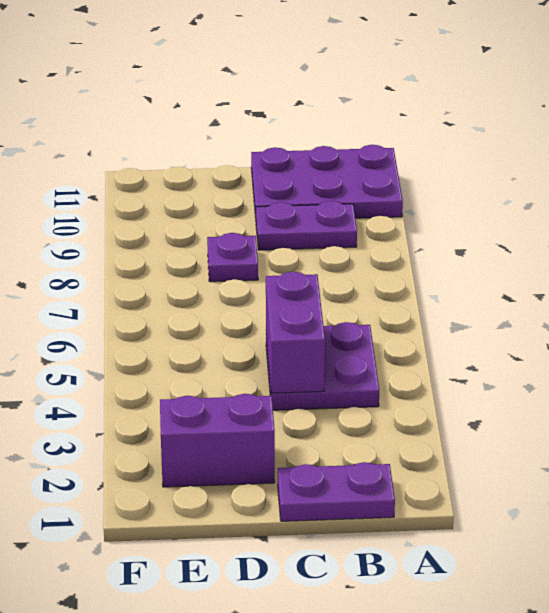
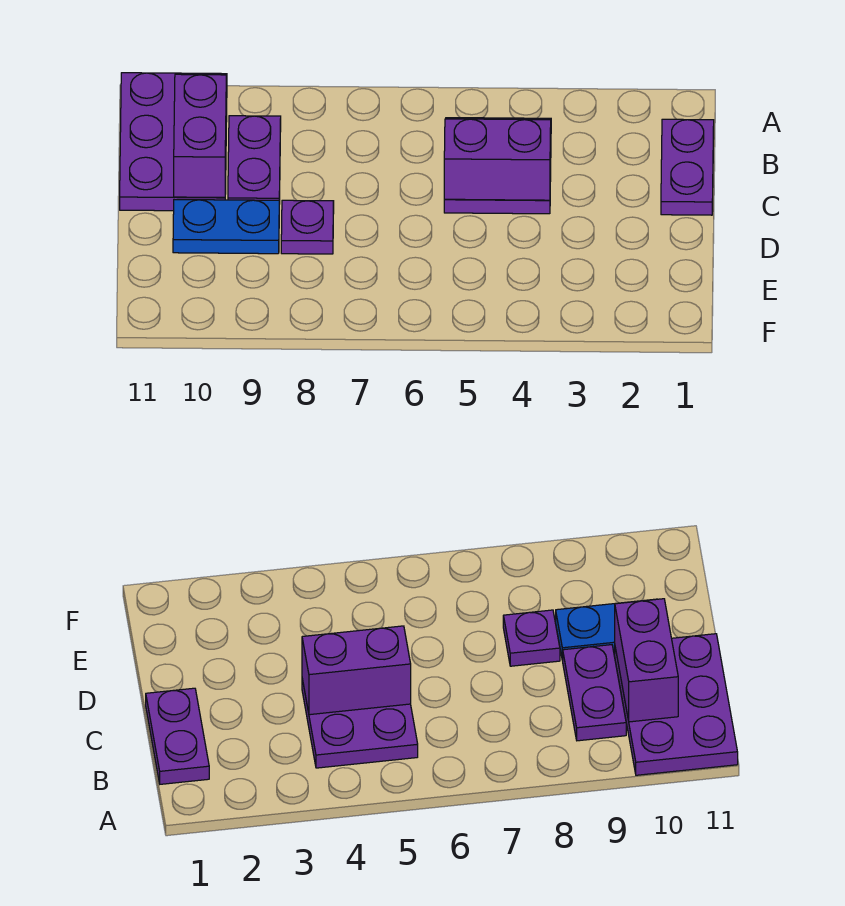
purple brick D2:E2 level 1 -> purple brick B10:C10 level 2
none -> blue plate D9:D10 level 1

